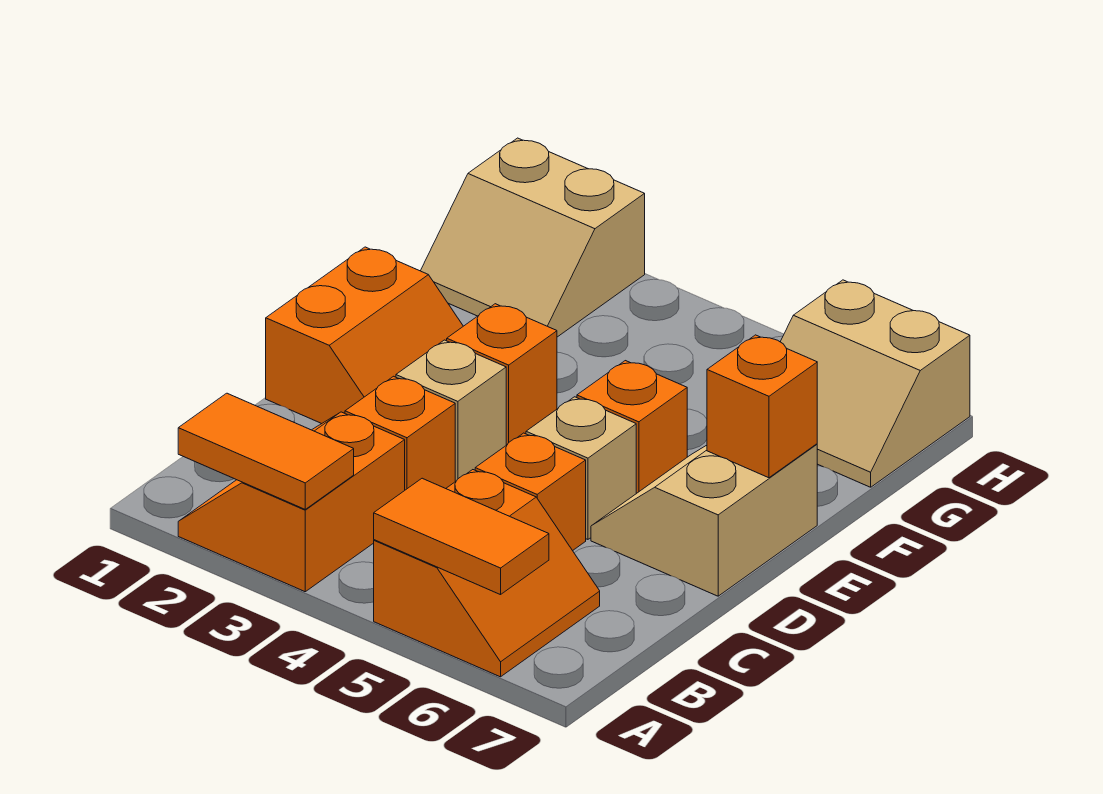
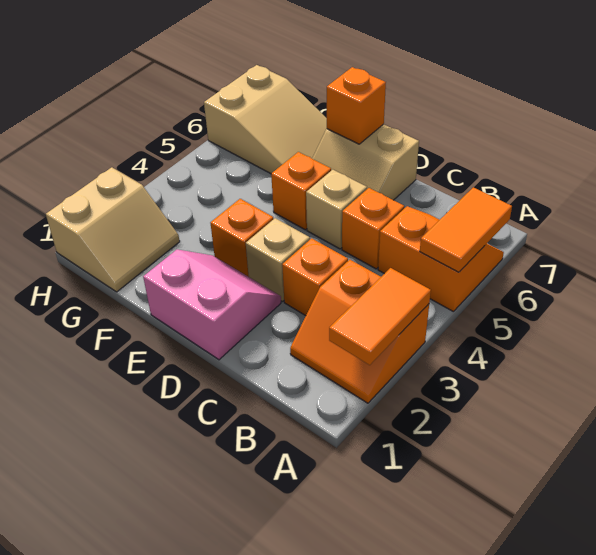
orange slope D1:E2 level 1 top 1 -> pink slope D1:E2 level 1 top 1
tan slope G6:H7 level 1 top H -> tan slope F6:H7 level 1 top H

